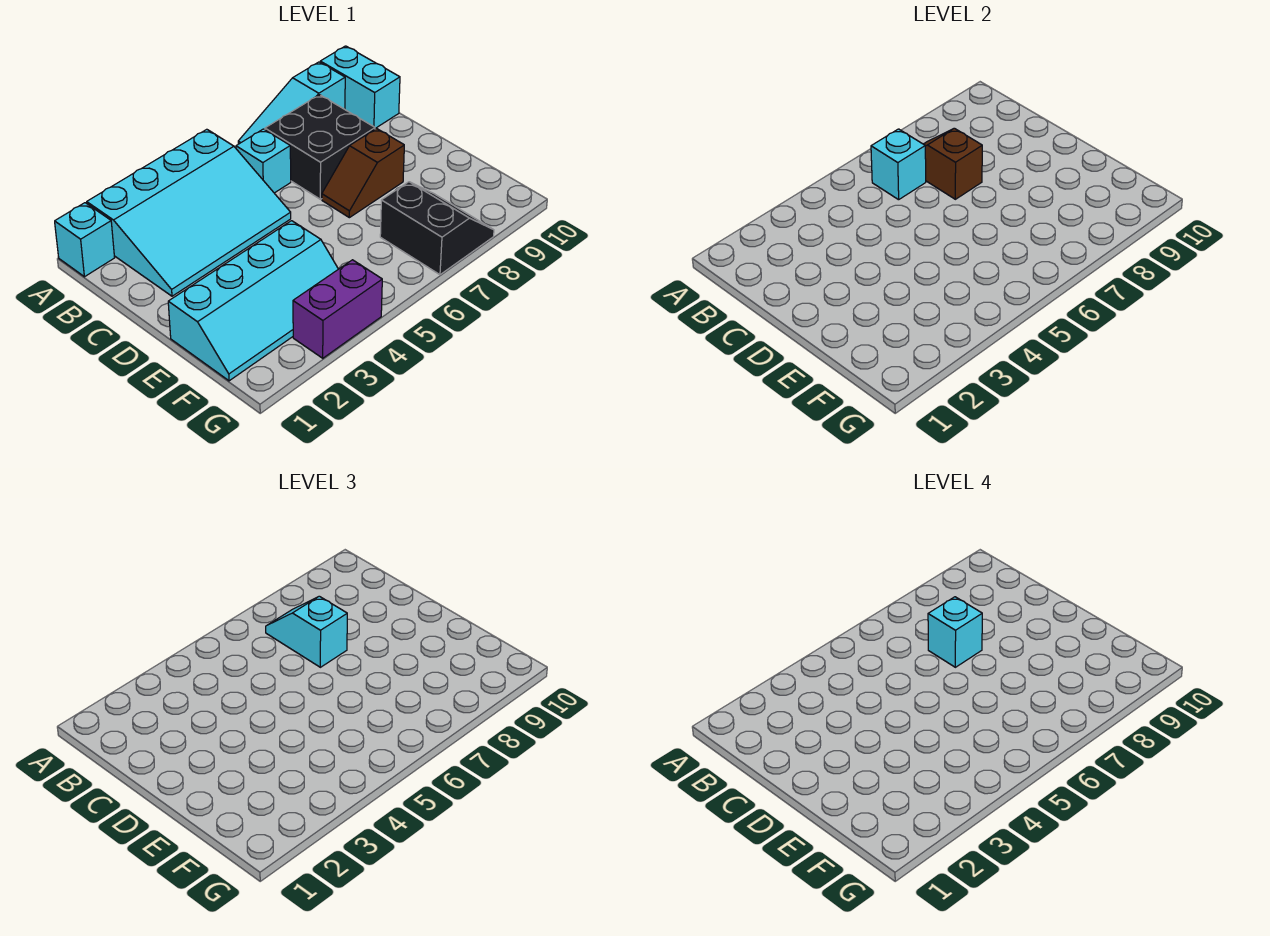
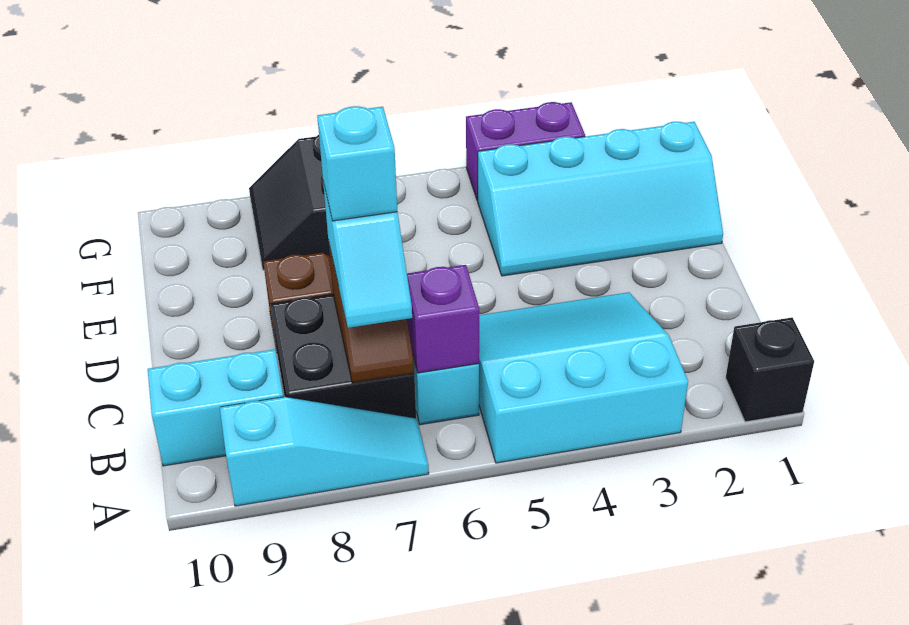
cyan brick A1 level 1 -> black brick A1 level 1
cyan slope A2:C5 level 1 top A -> cyan slope A3:C5 level 1 top A
cyan brick A10:B10 level 1 -> cyan brick B9:B10 level 1
cyan brick B6 level 2 -> purple brick B6 level 2
cyan slope E1:F4 level 1 top E -> cyan slope E1:F4 level 1 top F

